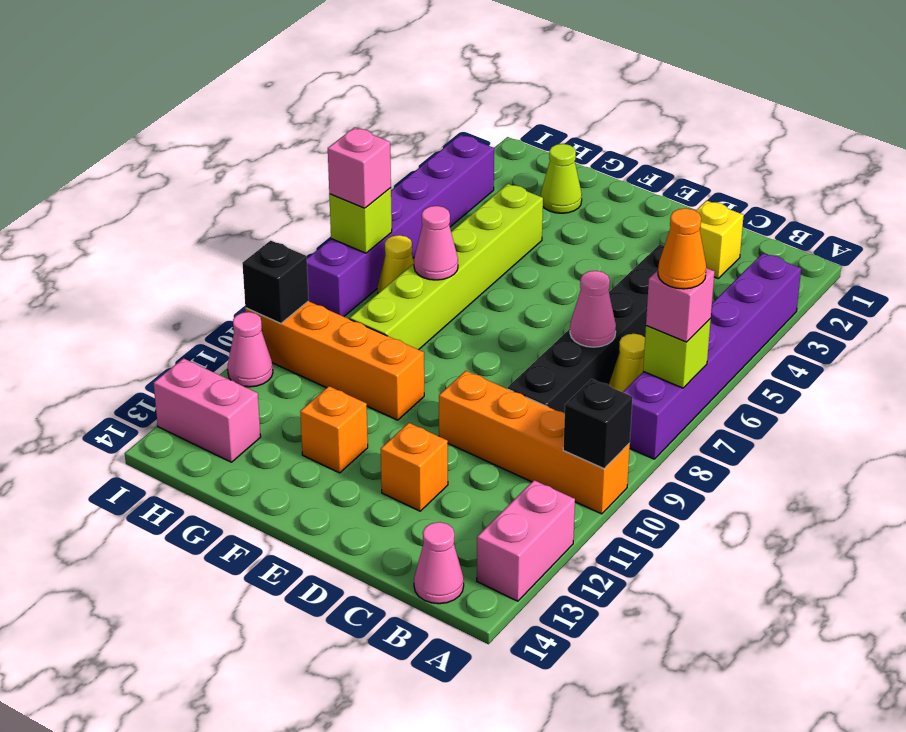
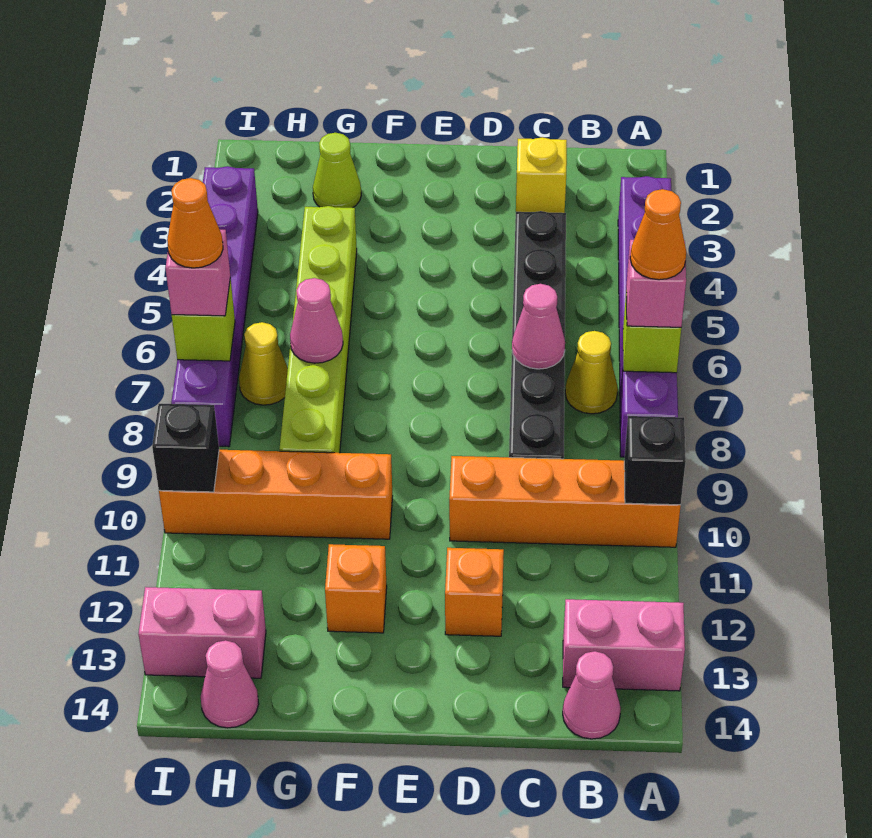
pink brick A12:A13 level 1 -> pink brick A13:B13 level 1
none -> orange cone I7 level 4
pink cone I11 level 1 -> pink cone H14 level 1

